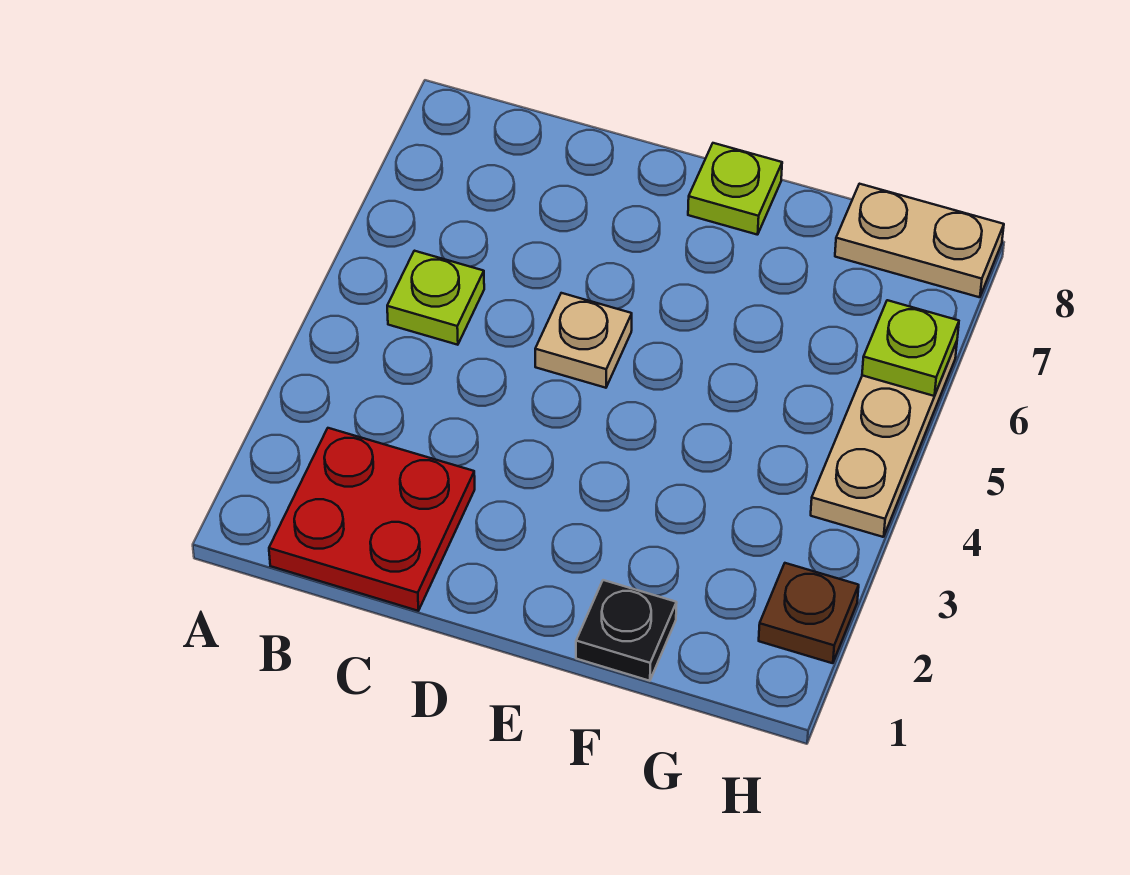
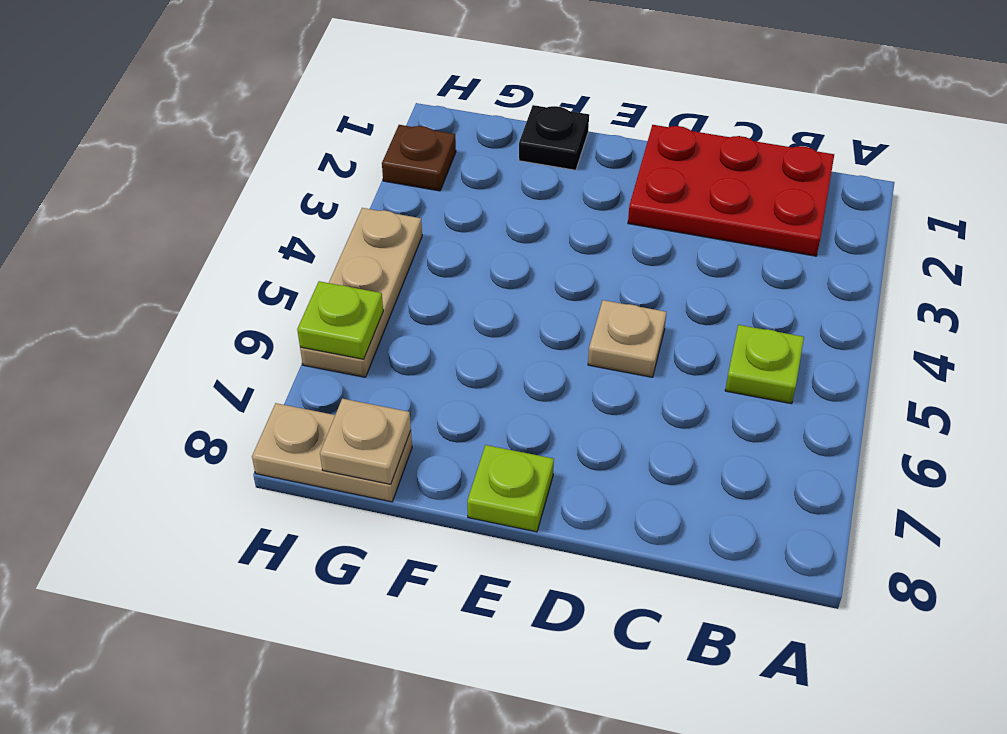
red plate B1:C2 level 1 -> red plate B1:D2 level 1
none -> tan plate G8 level 2

